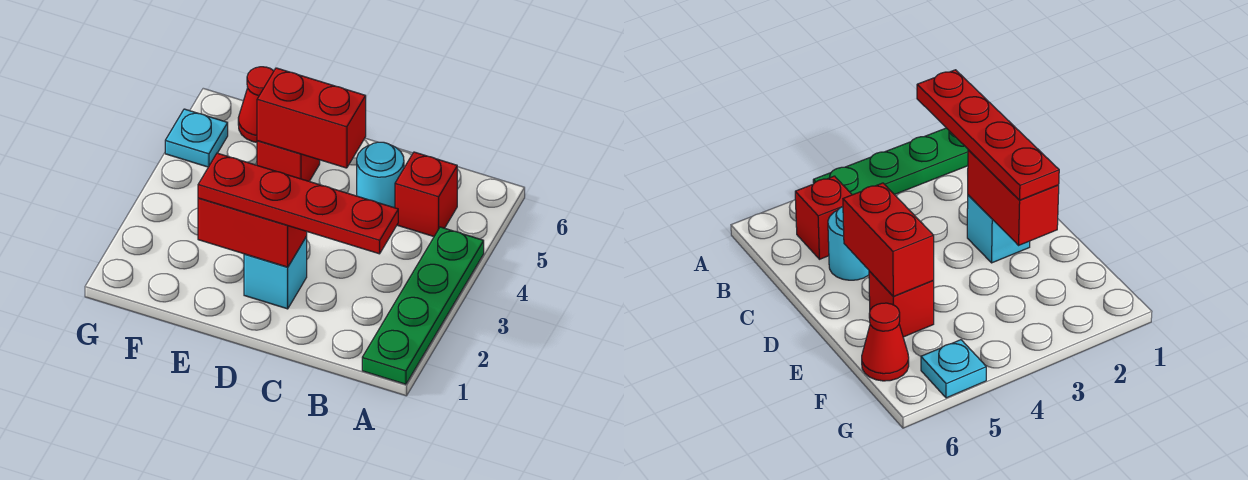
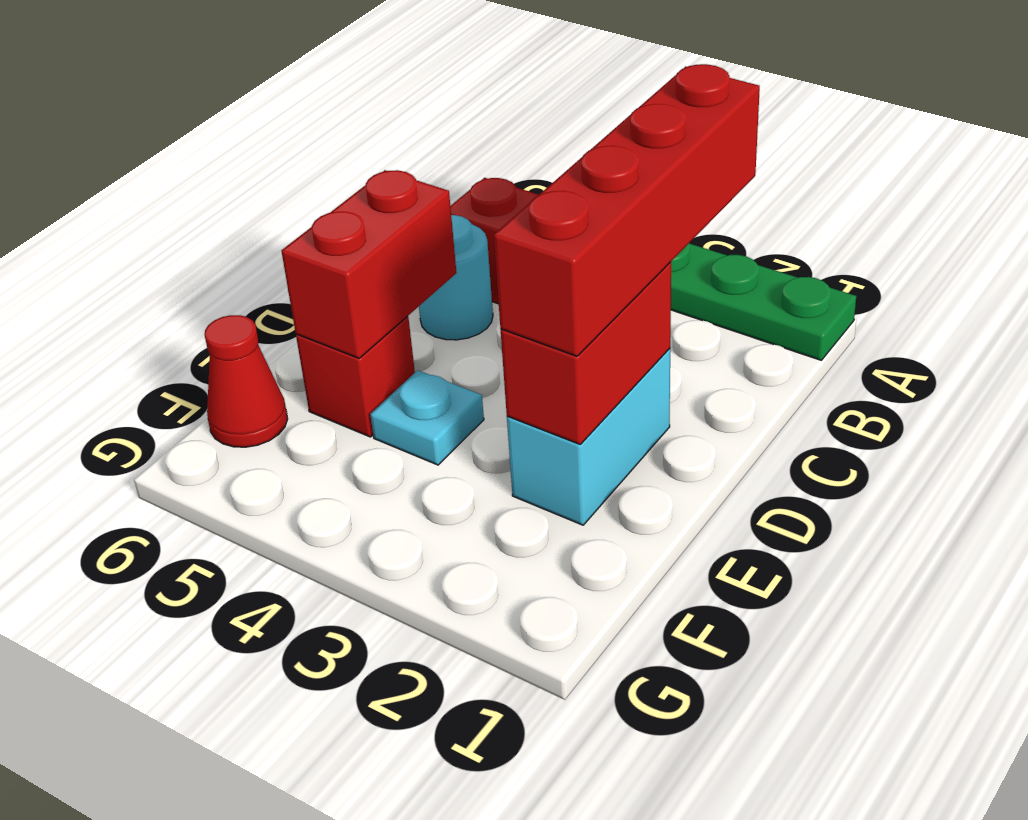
red plate B2:E2 level 3 -> red brick B2:E2 level 3
cyan brick D2 level 1 -> cyan brick D2:E2 level 1
cyan plate G5 level 1 -> cyan plate E4 level 1

